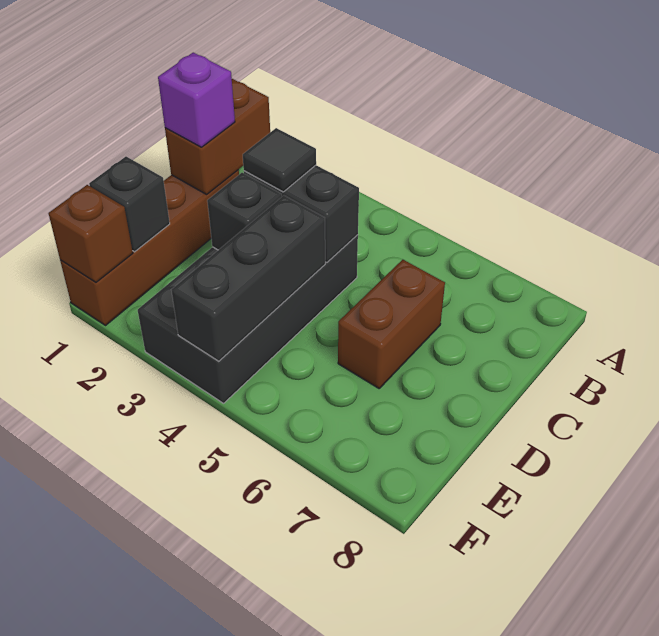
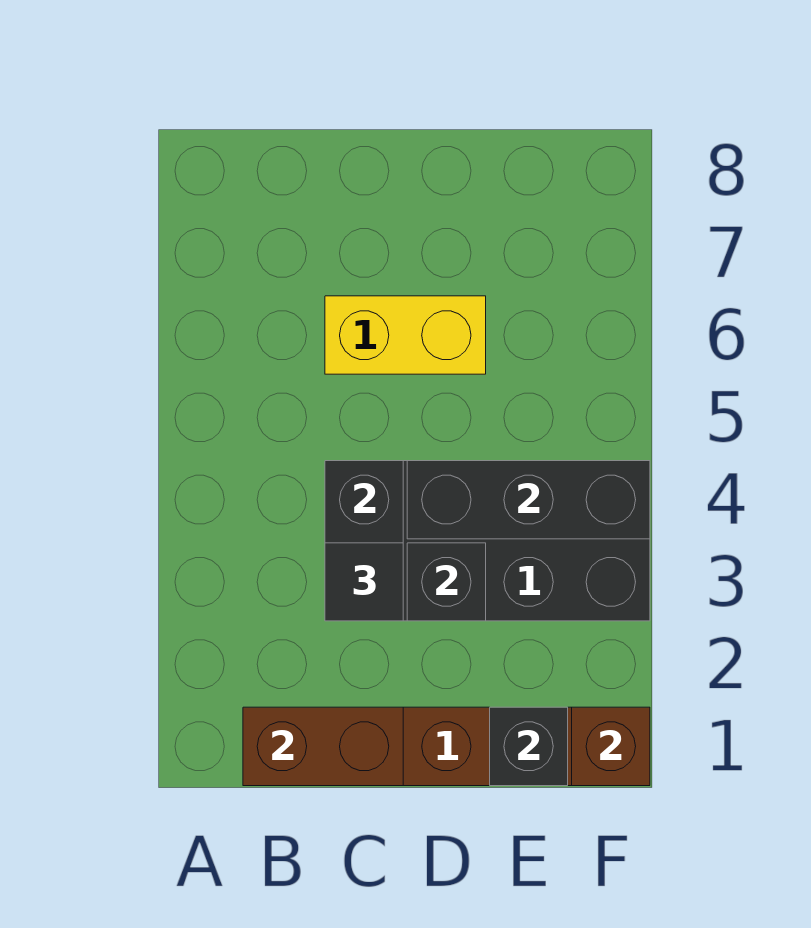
purple brick C1 level 3 -> none
brown brick C6:D6 level 1 -> yellow brick C6:D6 level 1

